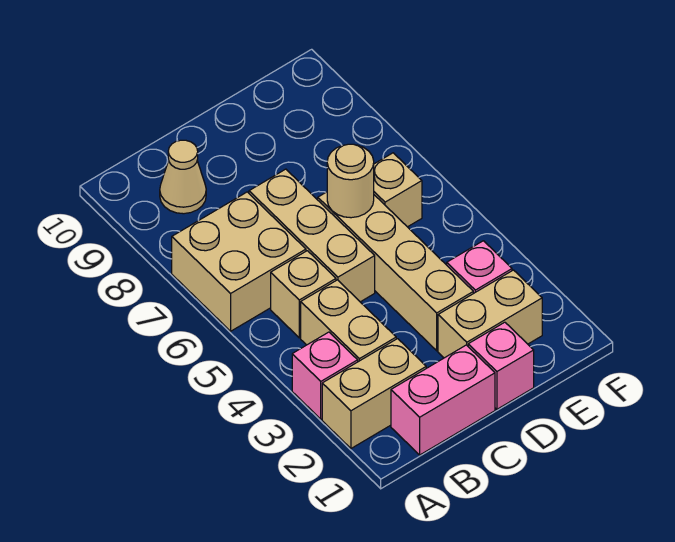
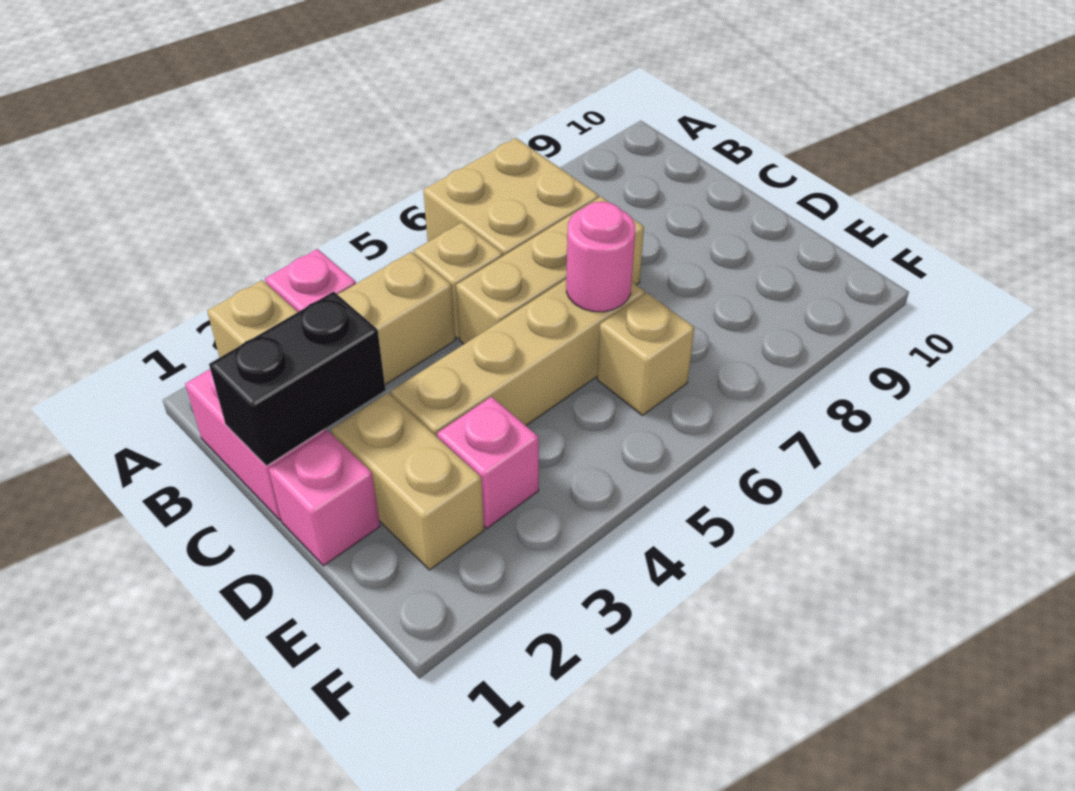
tan cone B9 level 1 -> none
none -> black brick C1:C2 level 2
tan round brick D6 level 2 -> pink round brick D6 level 2

